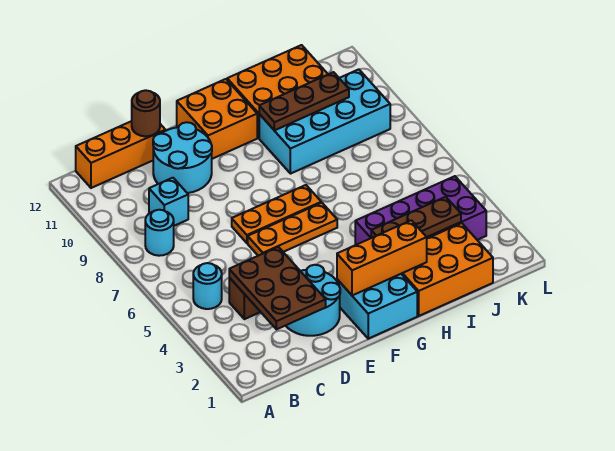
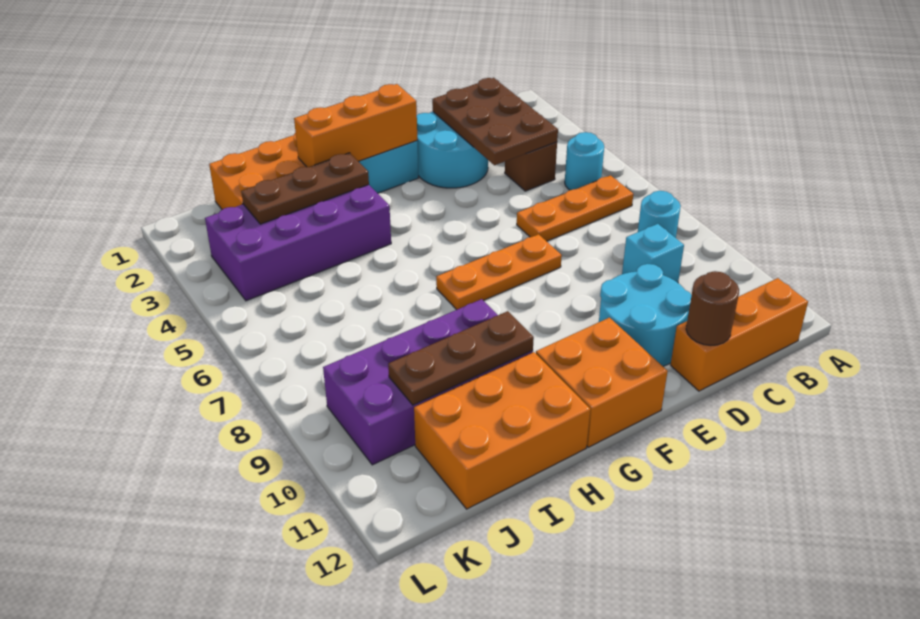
orange plate E6:G6 level 1 -> orange plate B6:D6 level 1
cyan brick H9:K10 level 1 -> purple brick H9:K10 level 1

